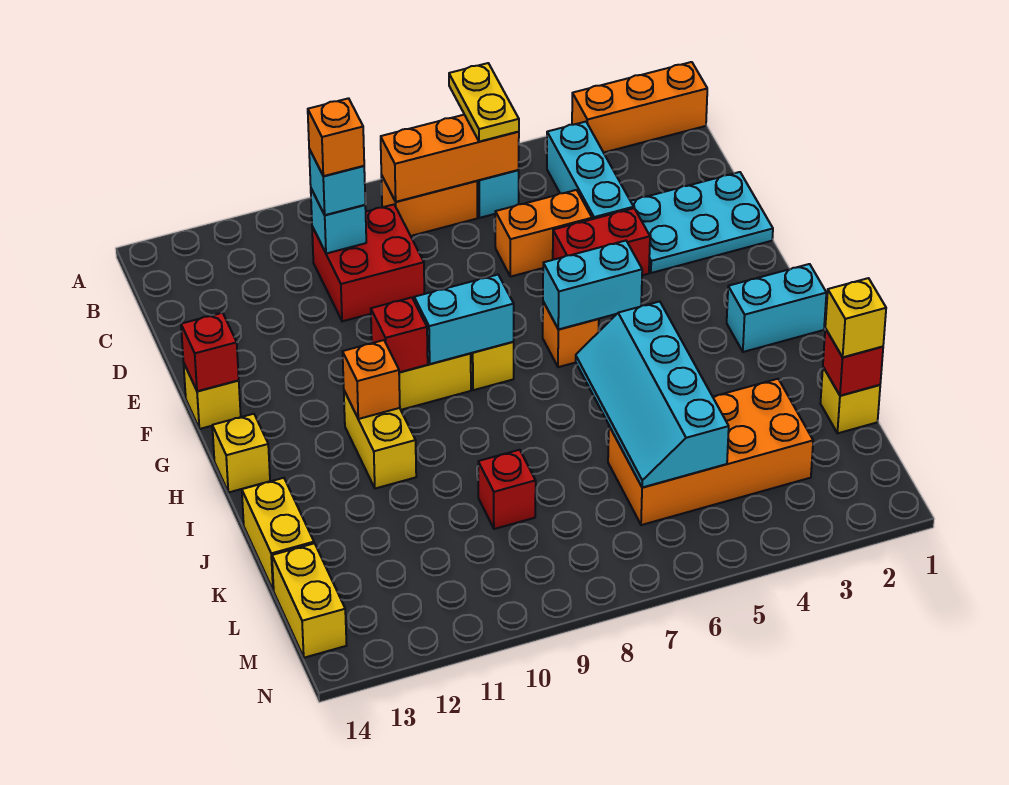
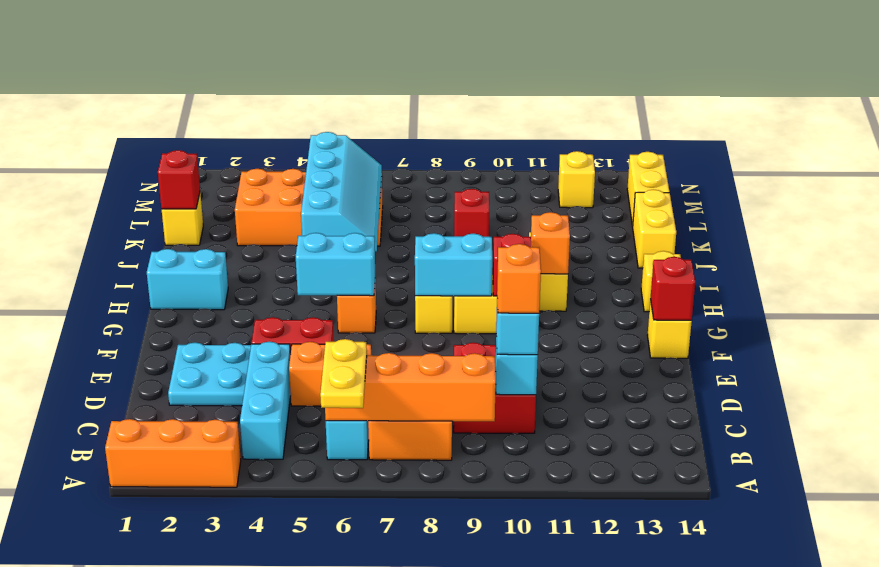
orange brick B6:B8 level 2 -> orange brick B6:B9 level 2
cyan plate D1:E3 level 1 -> cyan plate D2:E3 level 1
yellow brick K1 level 3 -> yellow brick M12 level 1

